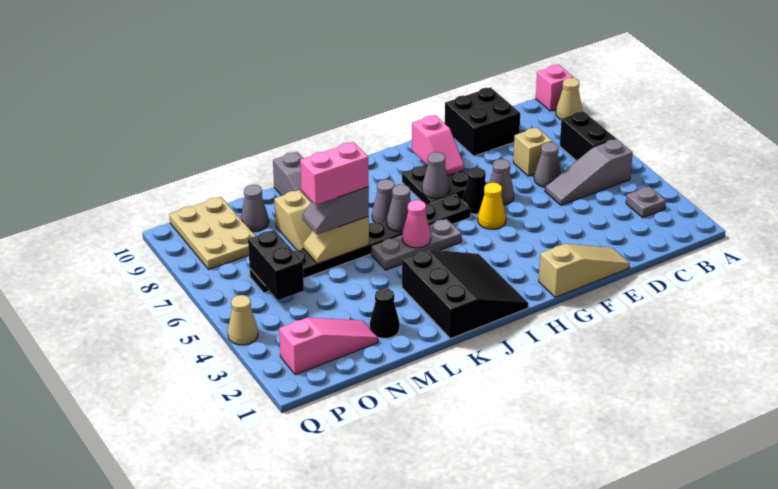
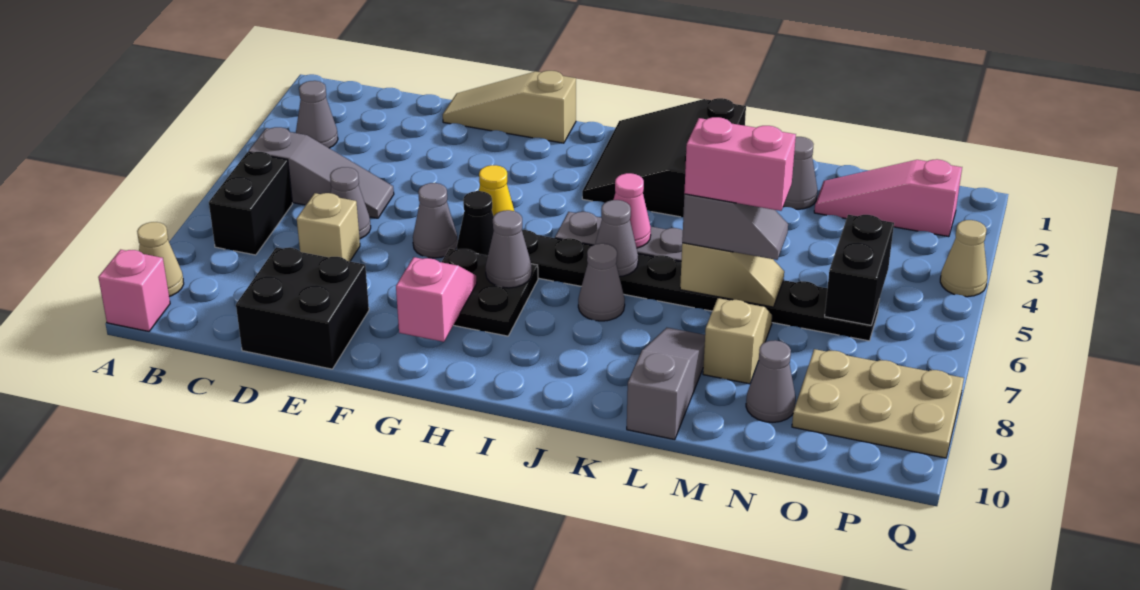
grey plate B3 level 1 -> grey cone B3 level 1
black cone M2 level 1 -> grey cone M2 level 1
tan plate O8:P10 level 1 -> tan plate O8:Q9 level 1

